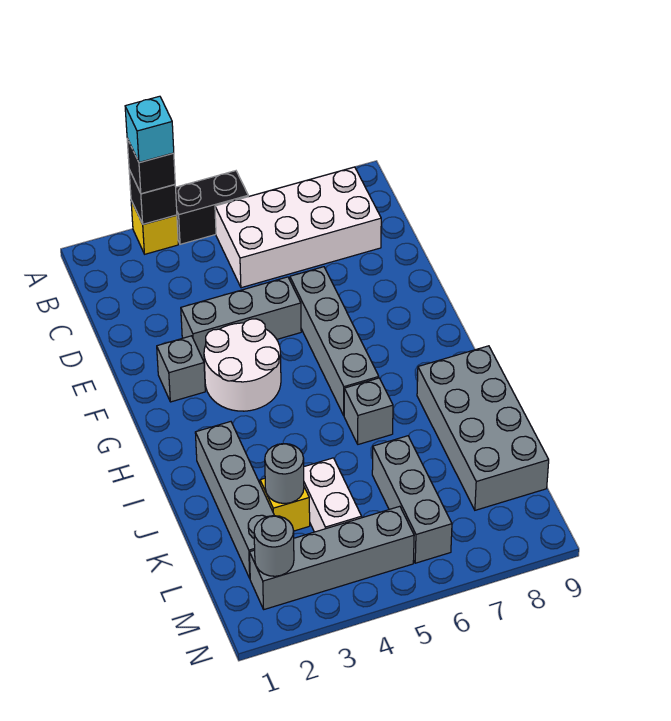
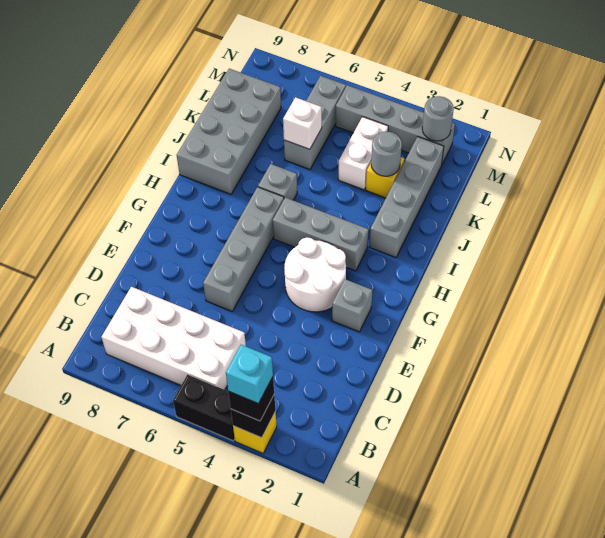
grey brick E3:E5 level 1 -> grey brick H3:H5 level 1
none -> white brick K6 level 2

